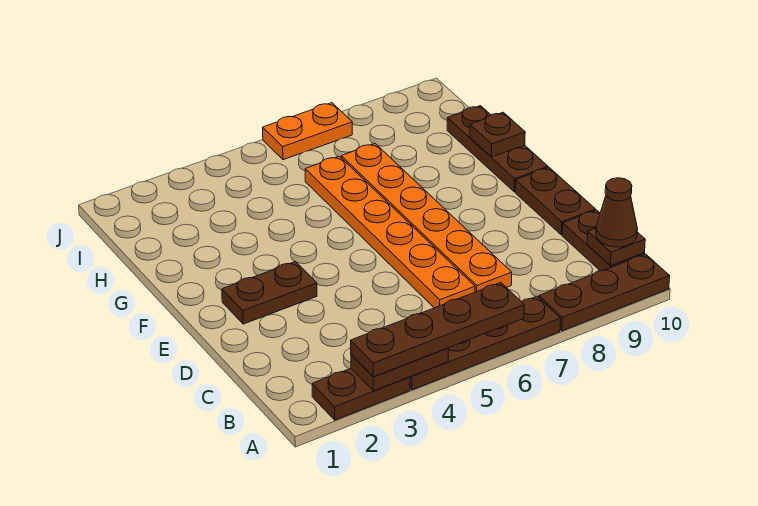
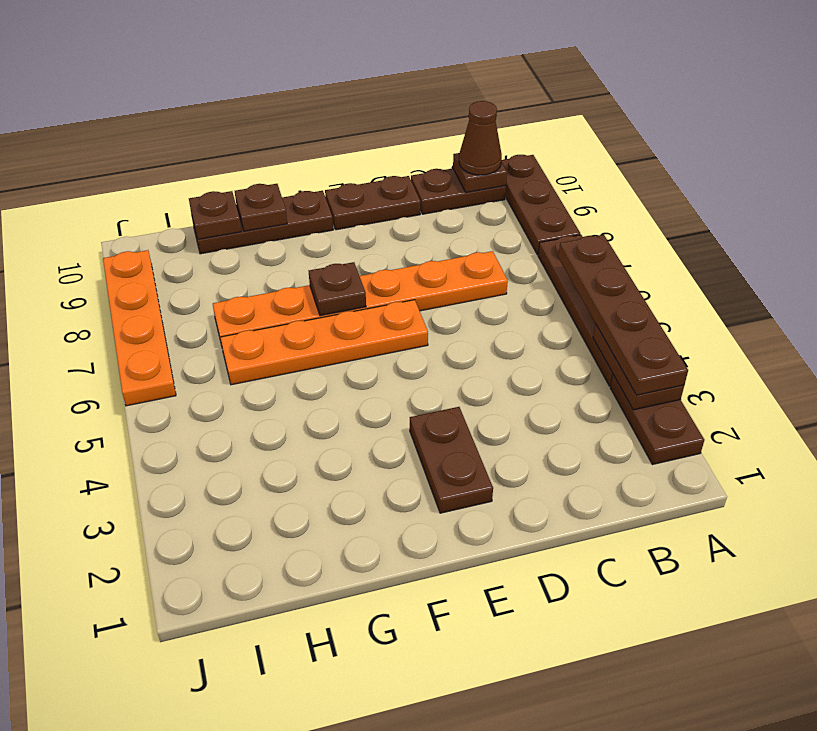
orange plate C6:H6 level 1 -> orange plate E6:H6 level 1
none -> brown plate F7 level 2
none -> brown plate H10 level 2
orange plate J6:J7 level 1 -> orange plate J6:J9 level 1

